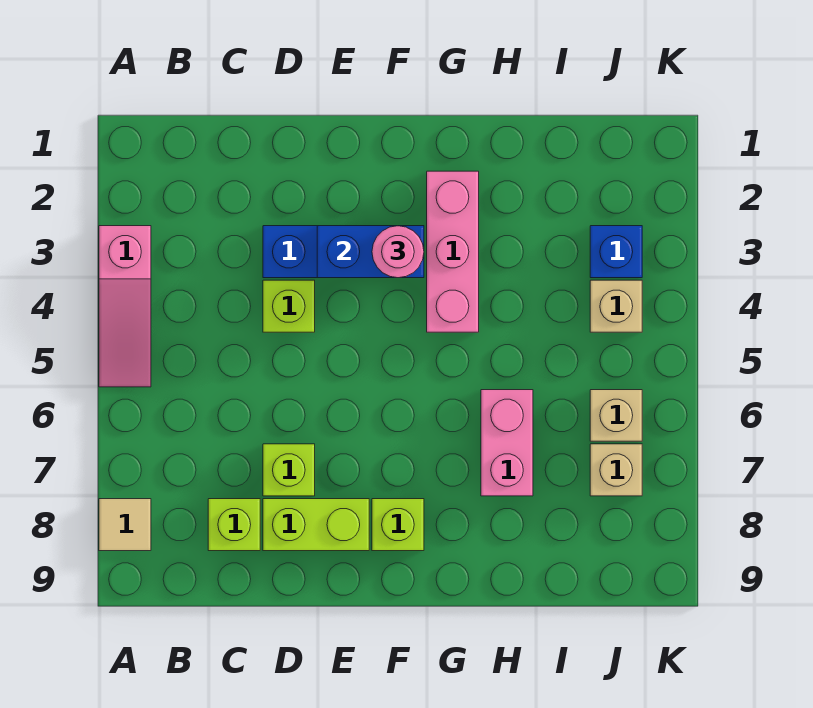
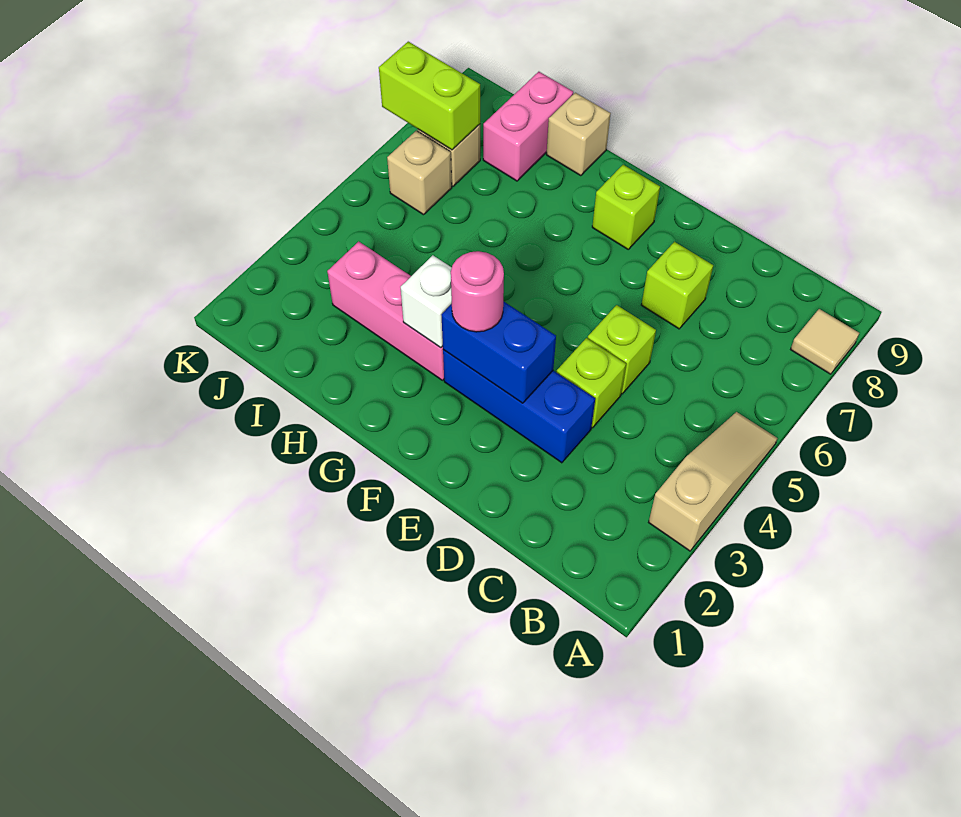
pink slope A3:A5 level 1 top 3 -> tan slope A3:A5 level 1 top 3
lime brick C8 level 1 -> lime brick D5 level 1
lime brick D8:E8 level 1 -> lime brick J7:K7 level 2
pink brick G2:G4 level 1 -> pink brick G3:I3 level 1
none -> white brick G3 level 2
pink brick H6:H7 level 1 -> pink brick I8:I9 level 1
blue brick J3 level 1 -> none
tan brick J4 level 1 -> tan brick H9 level 1

